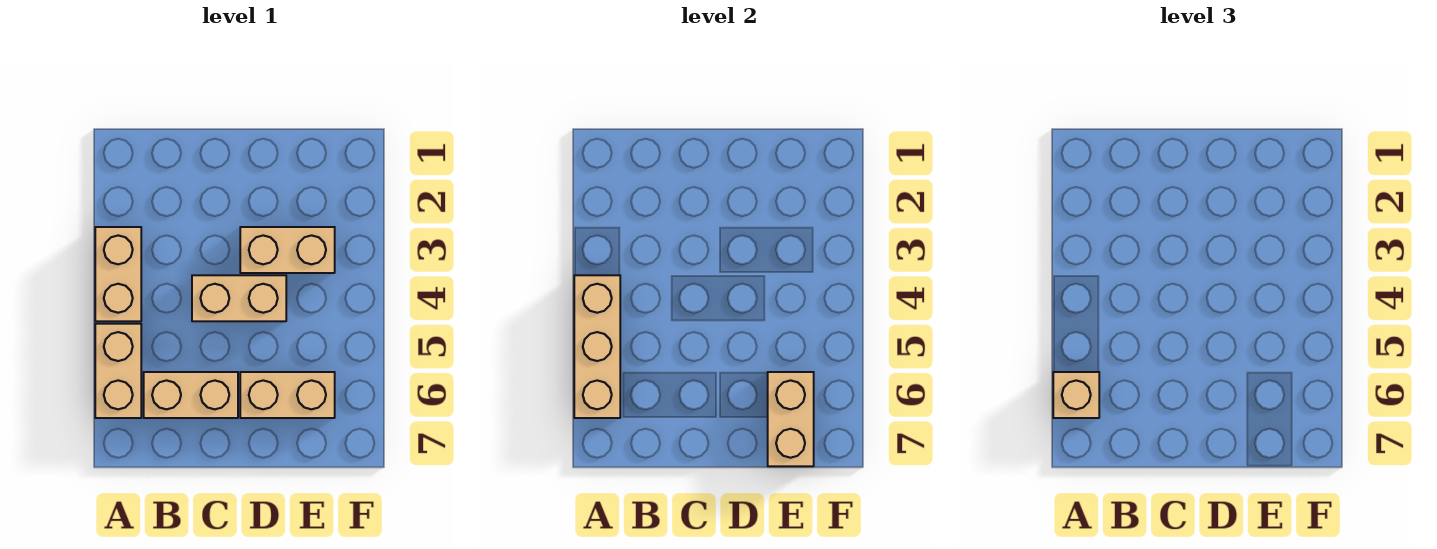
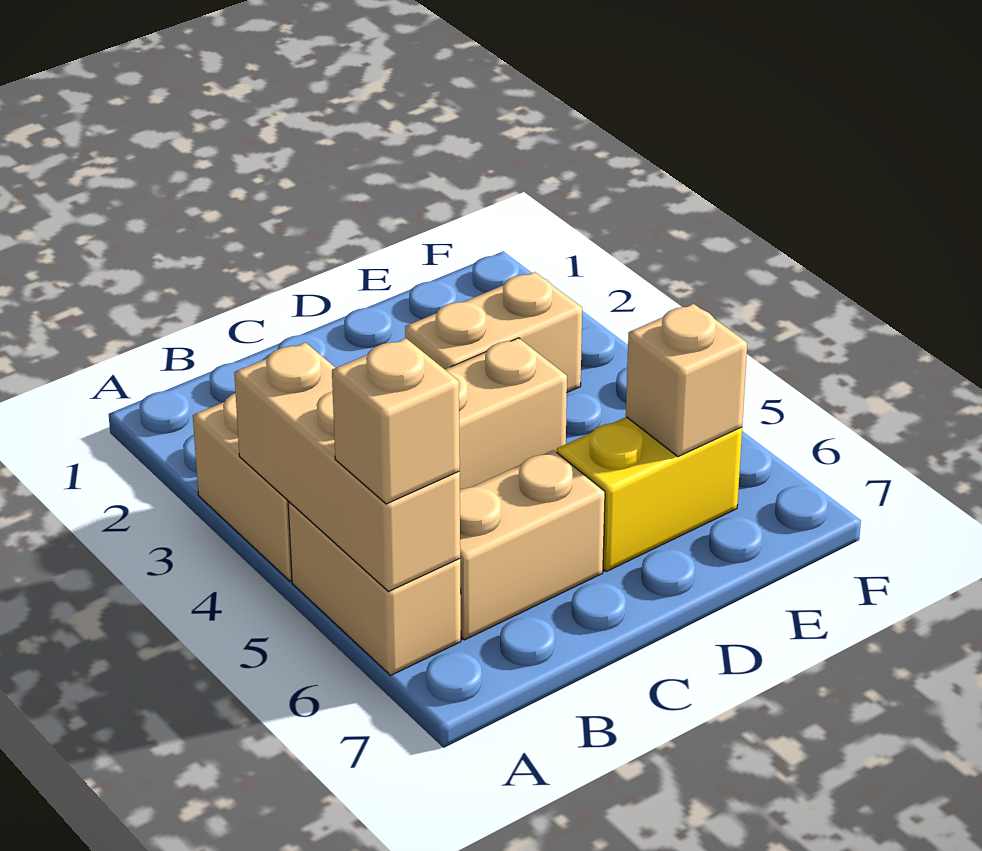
tan brick D6:E6 level 1 -> yellow brick D6:E6 level 1
tan brick E6:E7 level 2 -> tan brick E6 level 2

